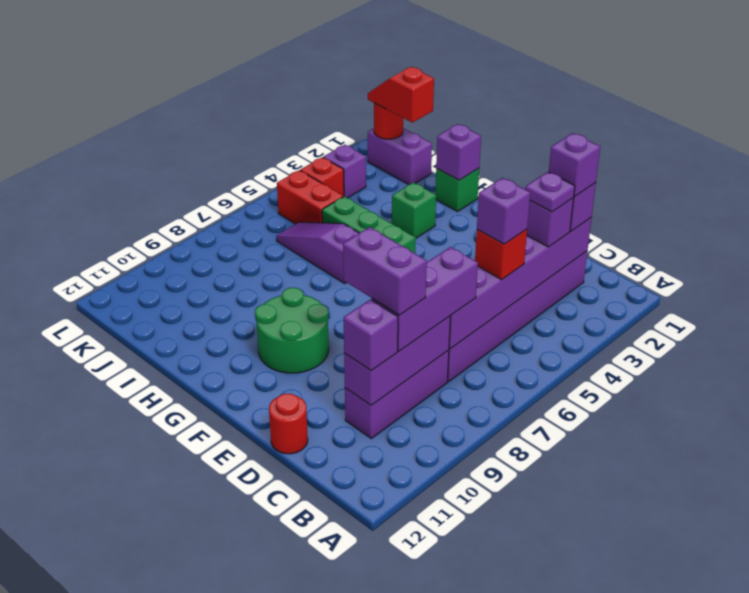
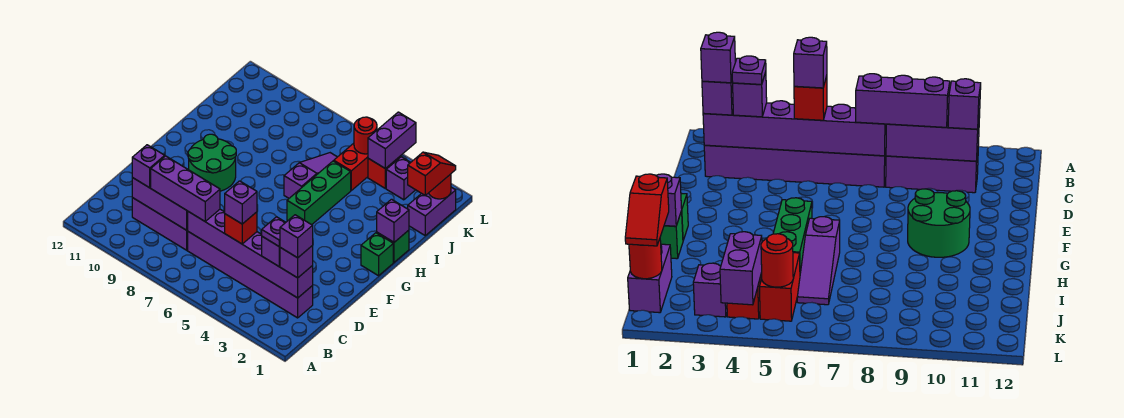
purple brick C9:D9 level 4 -> purple brick K4:L4 level 2
red round brick D12 level 1 -> red round brick K5 level 2
green brick H3 level 1 -> green brick G1 level 1

